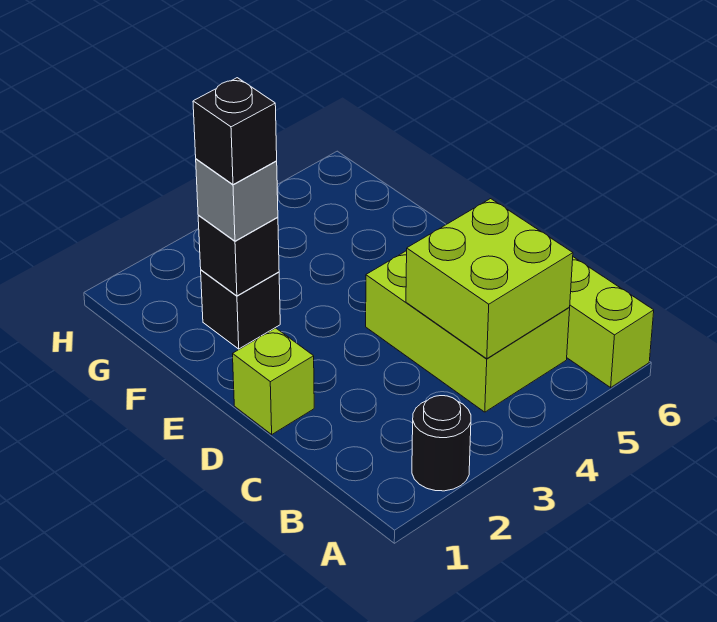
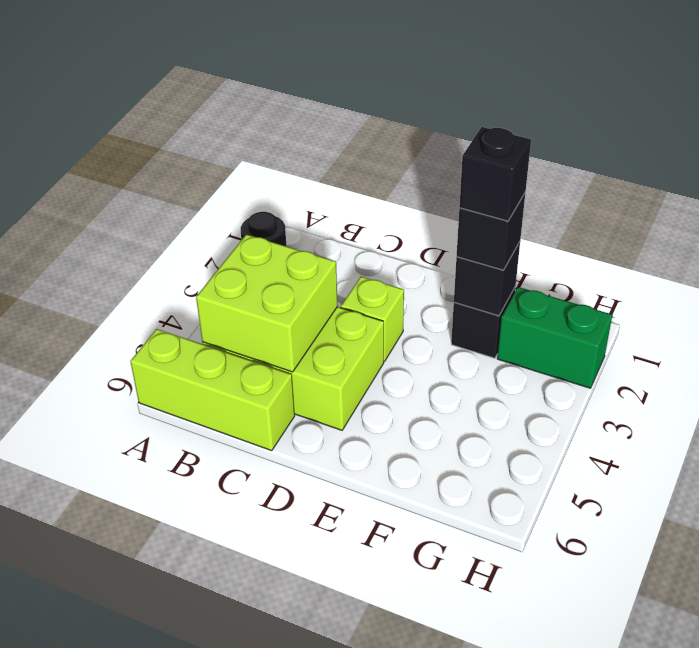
lime brick D1 level 1 -> lime brick D3 level 1
grey brick F2 level 3 -> black brick F2 level 3
none -> green brick G2:H2 level 1

